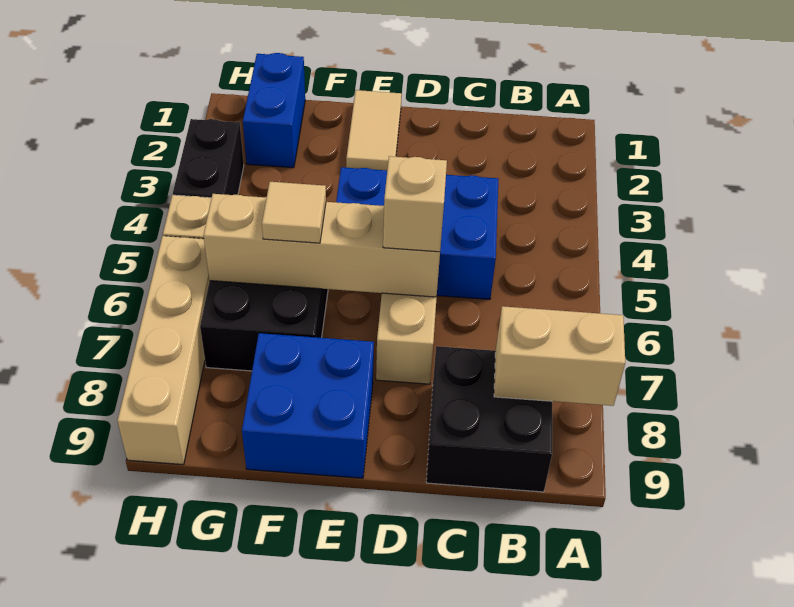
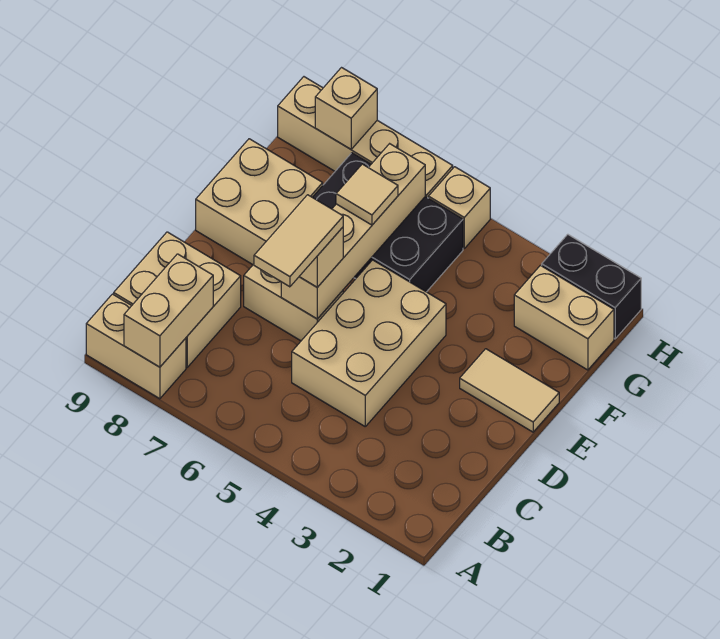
none -> tan brick A8:A9 level 1
black brick B8:C9 level 1 -> tan brick B8:C9 level 1
blue brick C4:E5 level 1 -> tan brick C4:E5 level 1
none -> tan tile C6:D6 level 4
blue brick E8:F9 level 1 -> tan brick E8:F9 level 1
blue brick G1:G2 level 1 -> tan brick G1:G2 level 1
black brick H3:H4 level 1 -> black brick H1:H2 level 1
none -> tan brick H8 level 2

